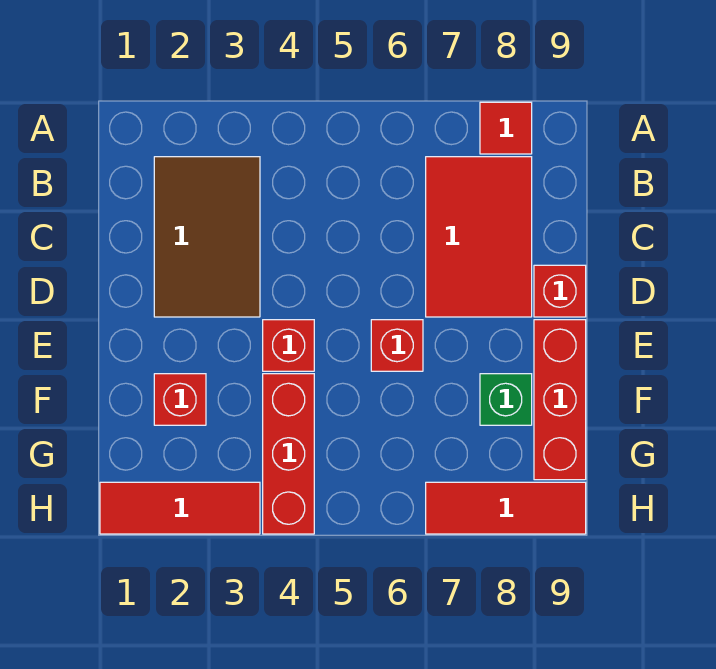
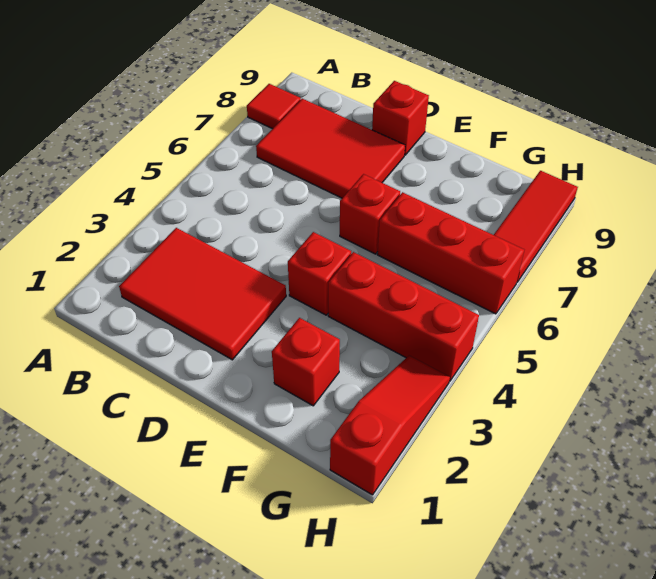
brown tile B2:D3 level 1 -> red tile B2:D3 level 1
red brick E9:G9 level 1 -> red brick F6:H6 level 1
green brick F8 level 1 -> none
red tile H1:H3 level 1 -> red slope H1:H3 level 1 top 1

